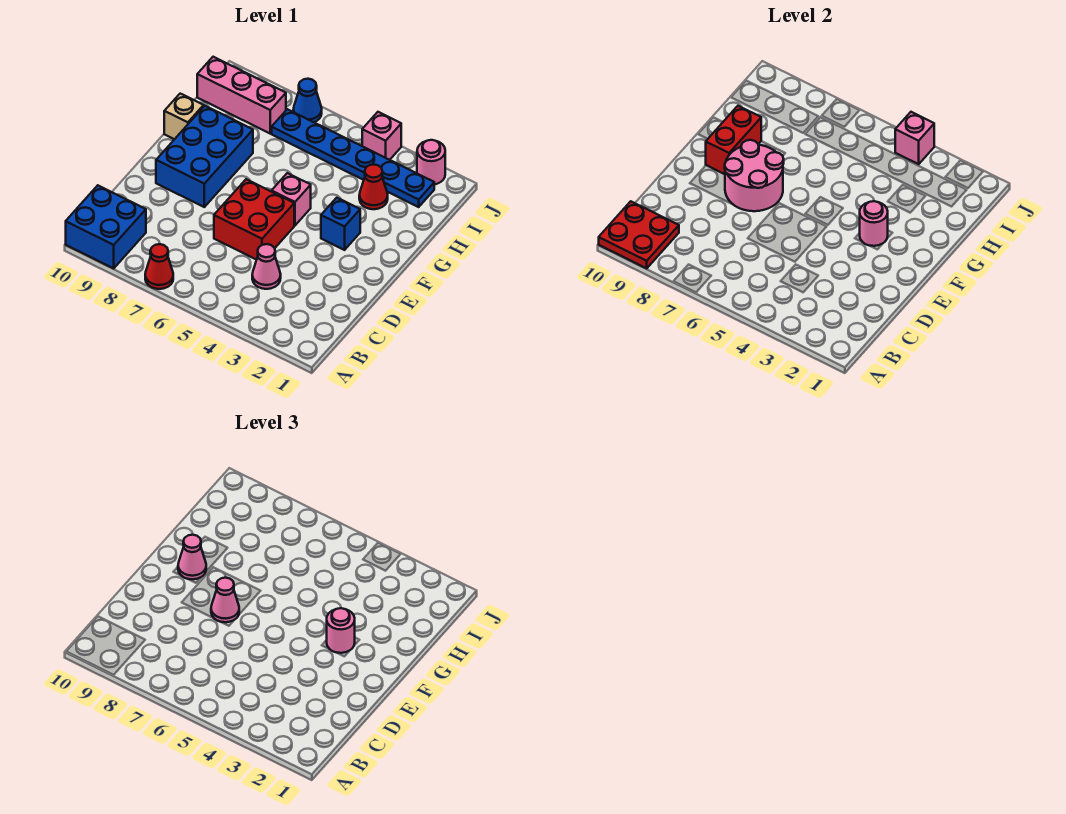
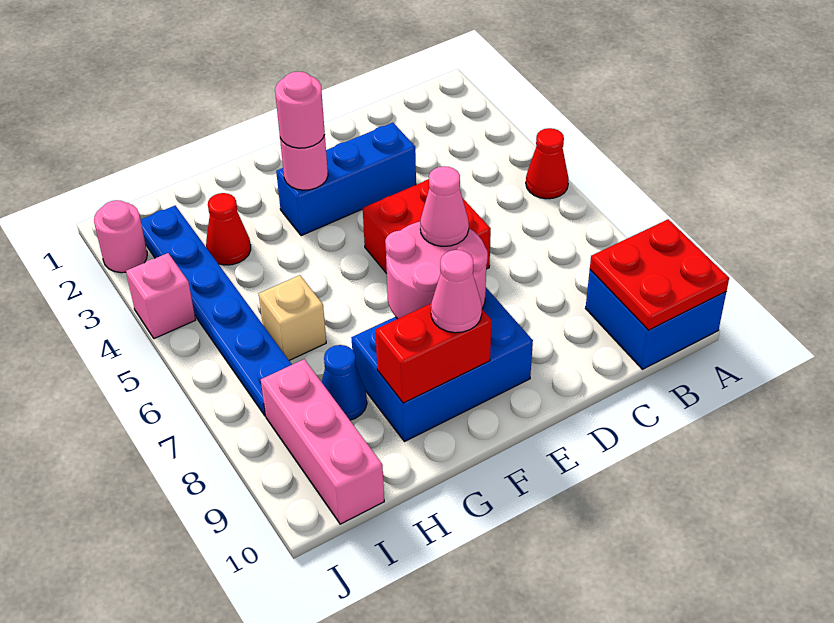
red cone A7 level 1 -> red cone A5 level 1
pink cone C4 level 1 -> none
blue brick F3 level 1 -> blue brick D3:F3 level 1
pink brick F5 level 1 -> none
tan brick G10 level 1 -> tan brick H6 level 1
pink brick J4 level 2 -> none
blue cone J7 level 1 -> blue cone H8 level 1

